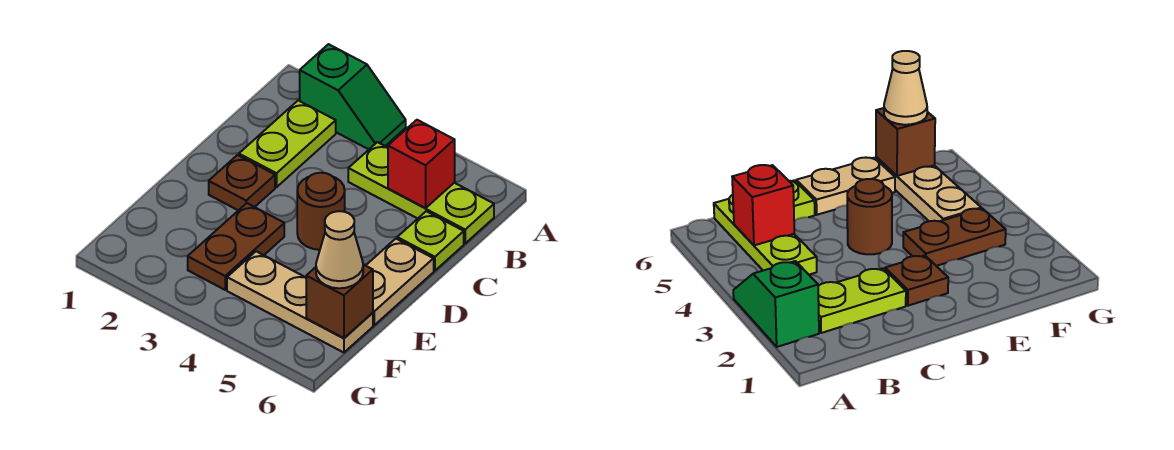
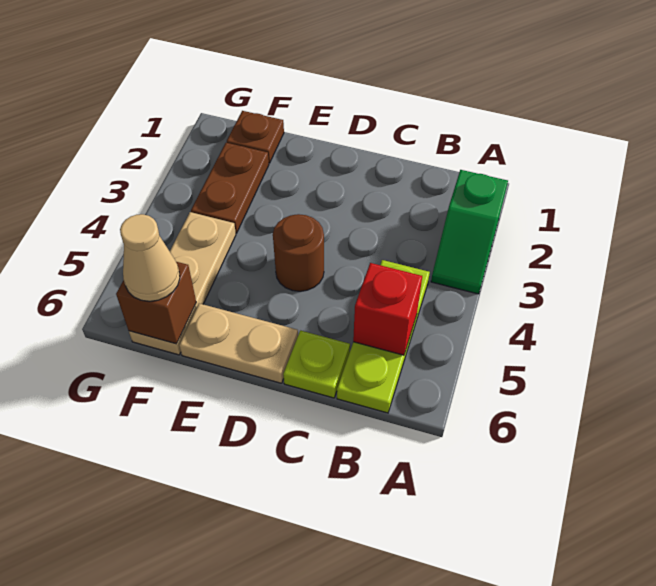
lime plate B2:C2 level 1 -> none
brown plate D2 level 1 -> brown plate F1 level 1
brown plate E3:F3 level 1 -> brown plate F2:F3 level 1

